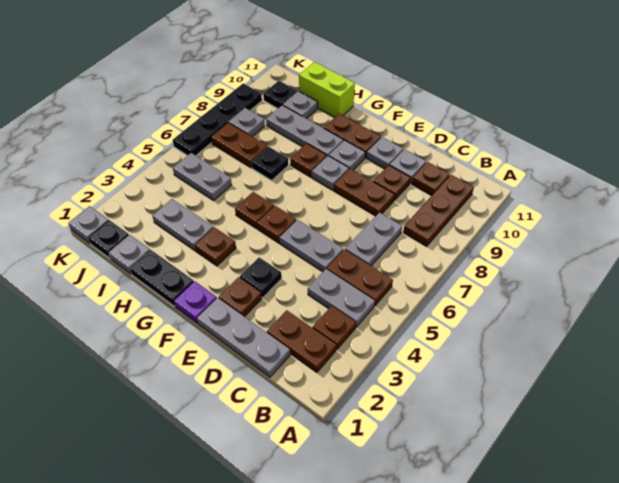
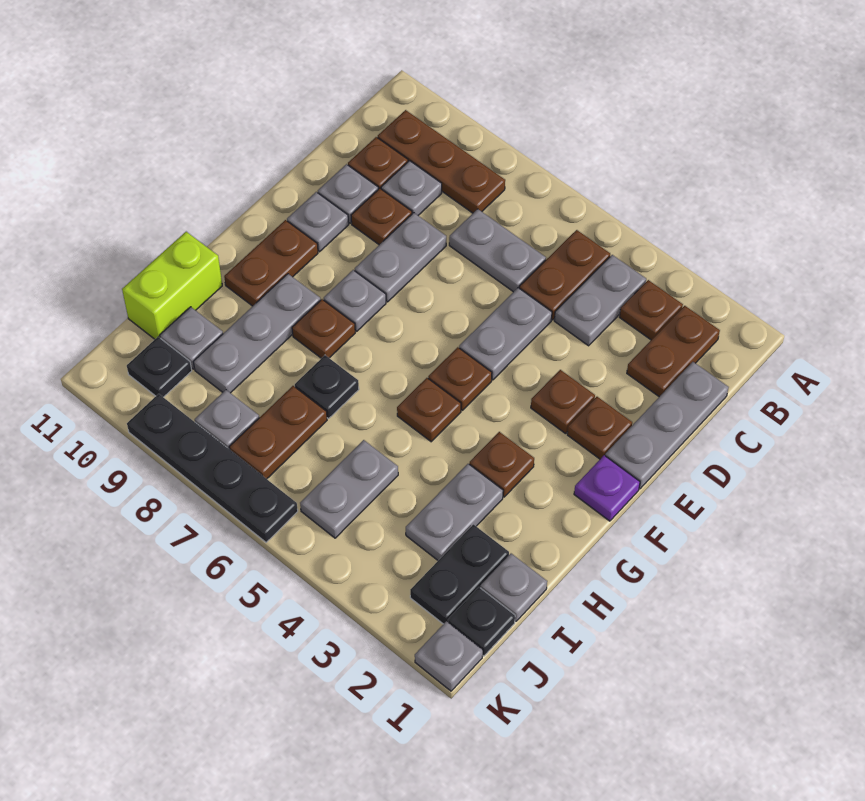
brown plate D8:E8 level 1 -> grey plate D8:E8 level 1
black plate E3 level 1 -> brown plate E3 level 1
grey plate F9 level 1 -> grey plate C9 level 1
black plate G1:H1 level 1 -> black plate I2:J2 level 1

